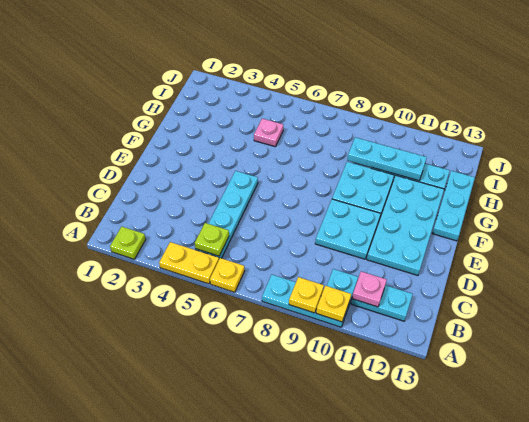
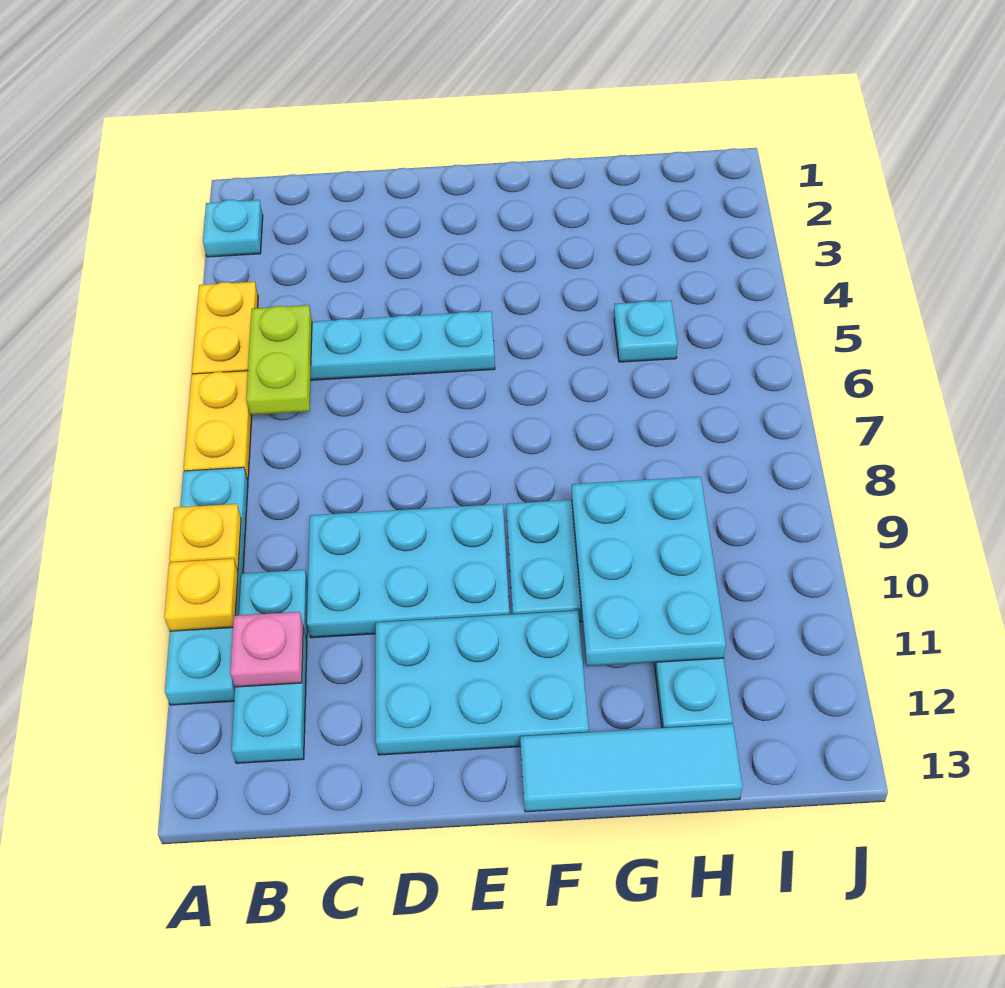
lime plate A2 level 1 -> cyan plate A2 level 1
yellow plate A6 level 1 -> yellow plate A6:A7 level 1
cyan plate A8:A10 level 1 -> cyan plate A8:A11 level 1
lime plate B5 level 2 -> lime plate B5:B6 level 2
cyan plate D9:E10 level 1 -> cyan plate C9:E10 level 1
cyan plate D11:G12 level 1 -> cyan plate D11:F12 level 1
cyan plate F13:H13 level 1 -> cyan tile F13:H13 level 1
pink plate H5 level 1 -> cyan plate H5 level 1
cyan plate H9:H11 level 2 -> cyan plate G9:H11 level 2

